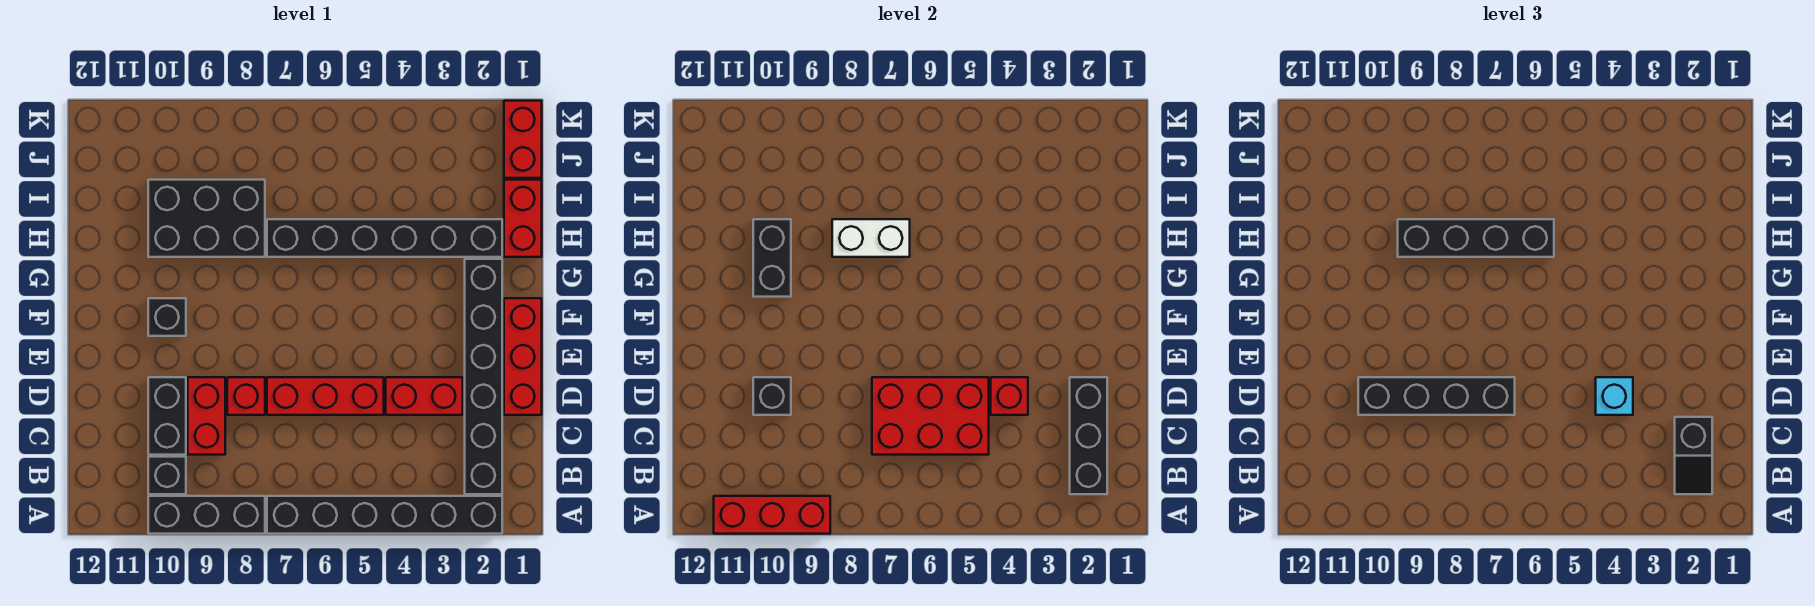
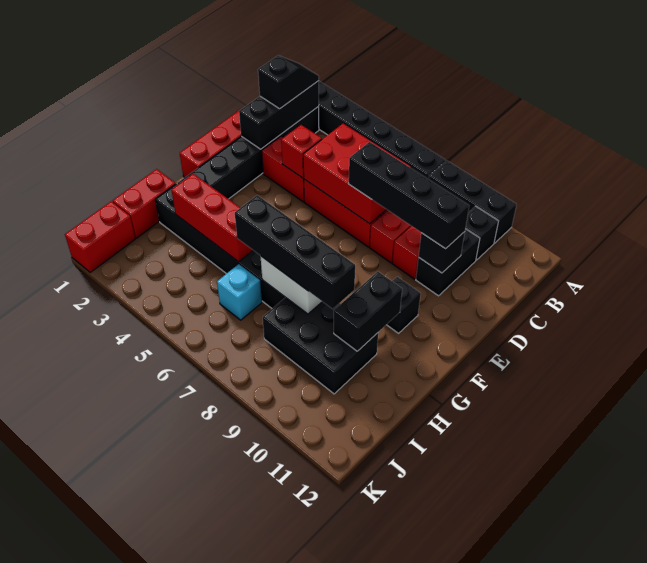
red brick A9:A11 level 2 -> red brick H3:H5 level 2
cyan brick D4 level 3 -> cyan brick I6 level 1

